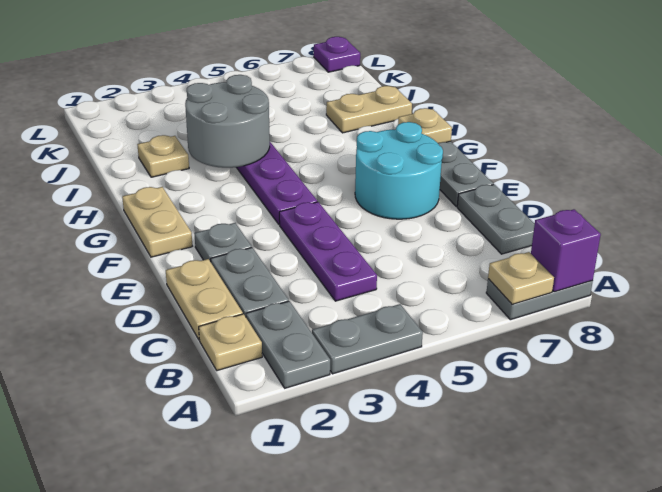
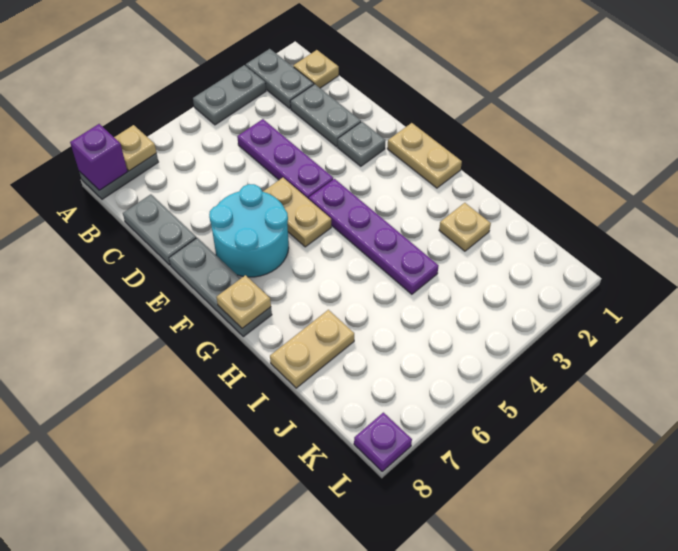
tan plate C1:D1 level 1 -> tan plate E5:F5 level 1
grey round brick H3:I4 level 2 -> none

